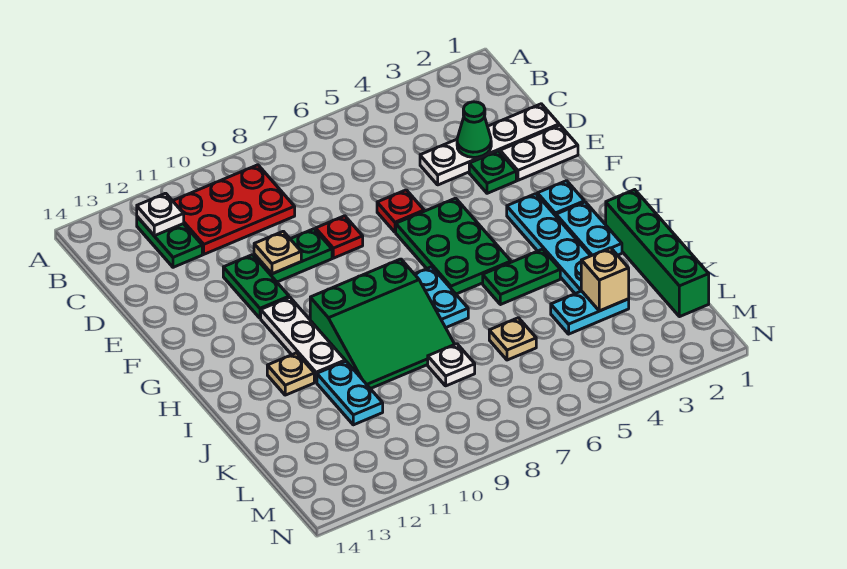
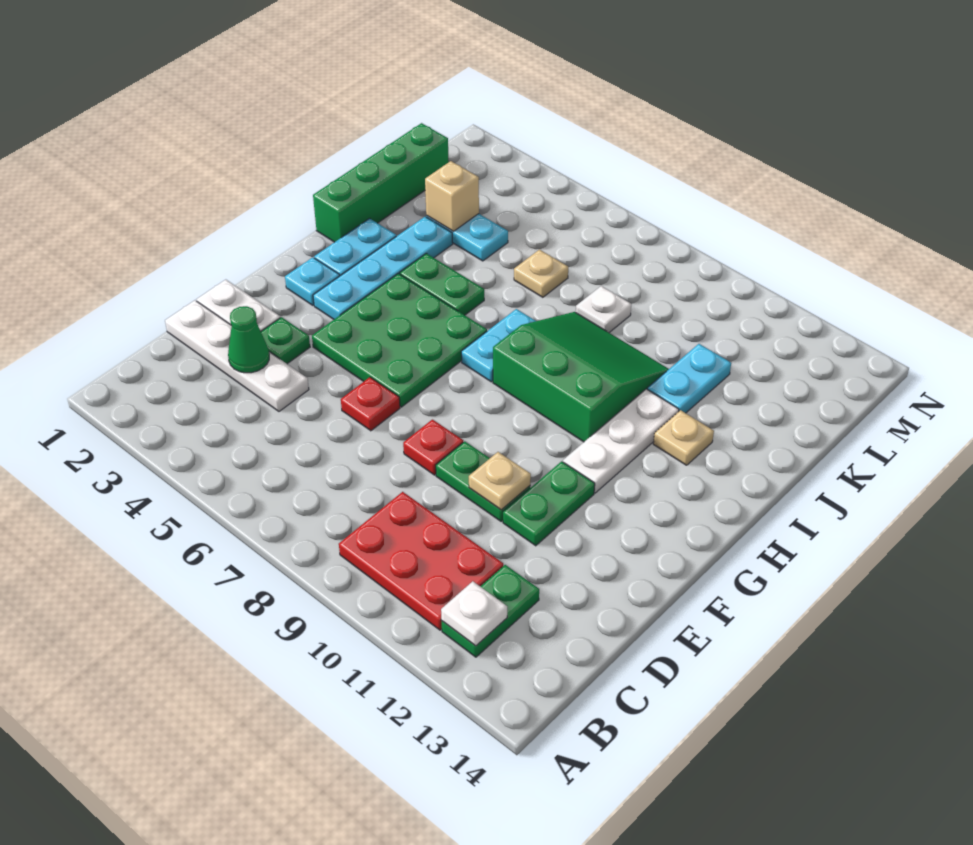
green plate F5:H6 level 1 -> green plate F4:H6 level 1

